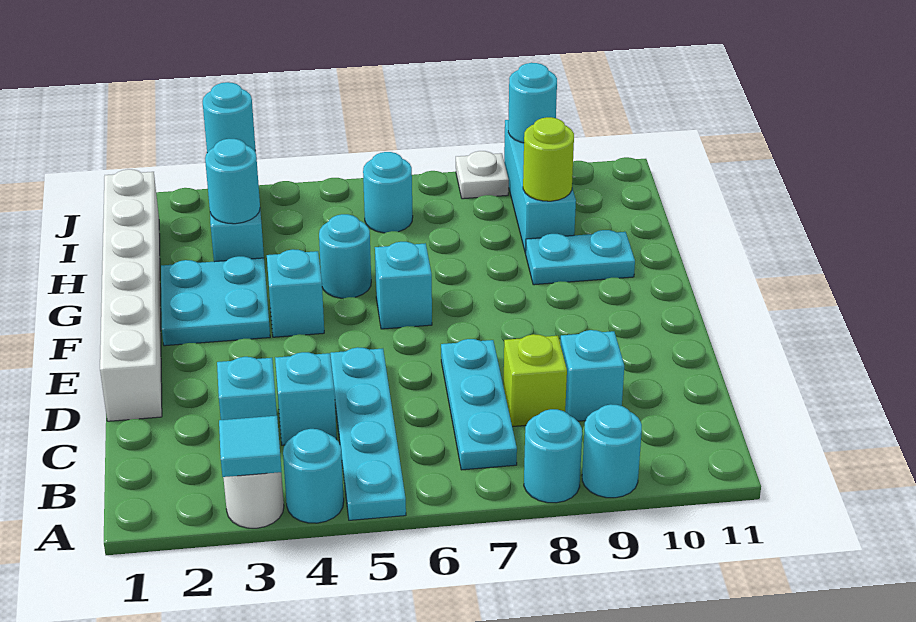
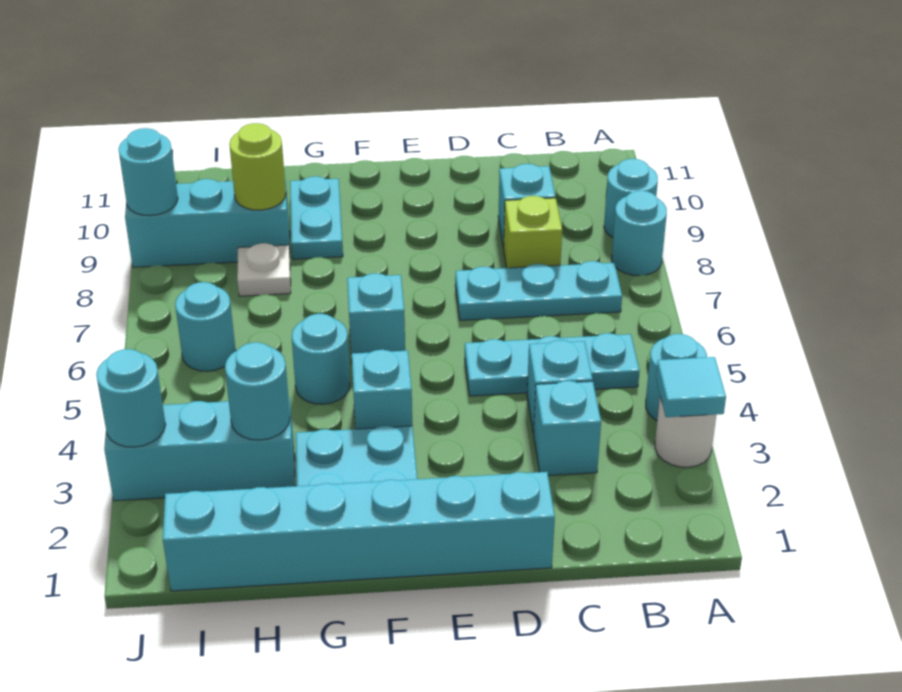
cyan plate A5:D5 level 1 -> cyan plate B5:D5 level 1
white brick D1:I1 level 1 -> cyan brick D1:I1 level 1
white plate J8 level 1 -> white plate H8 level 1

